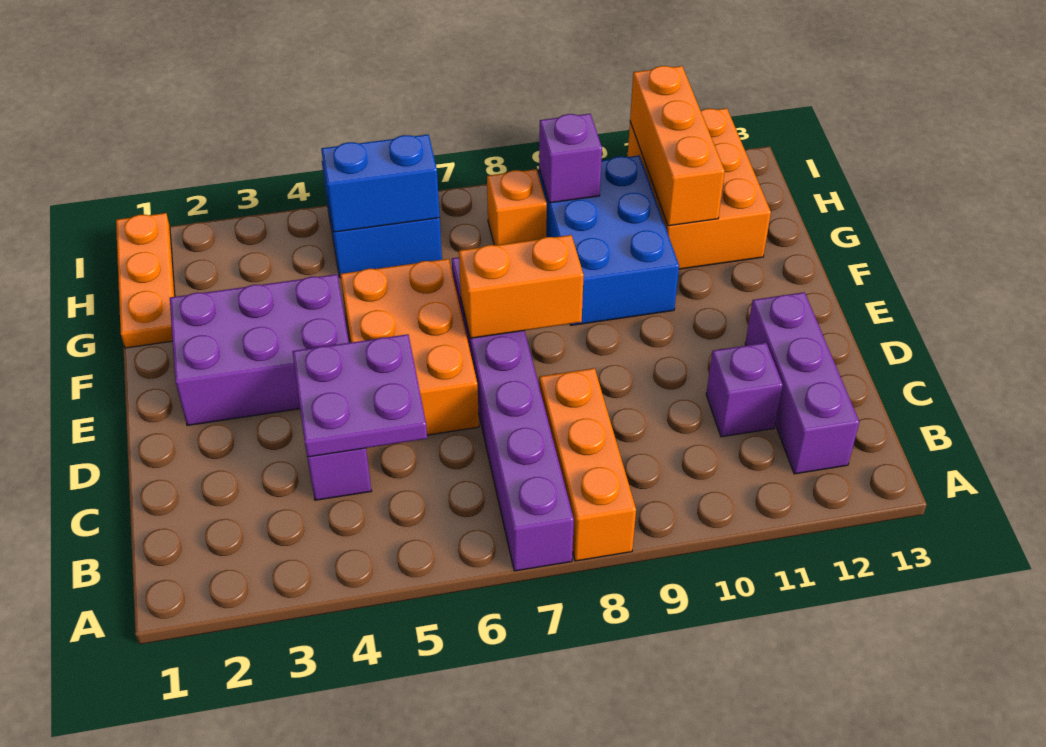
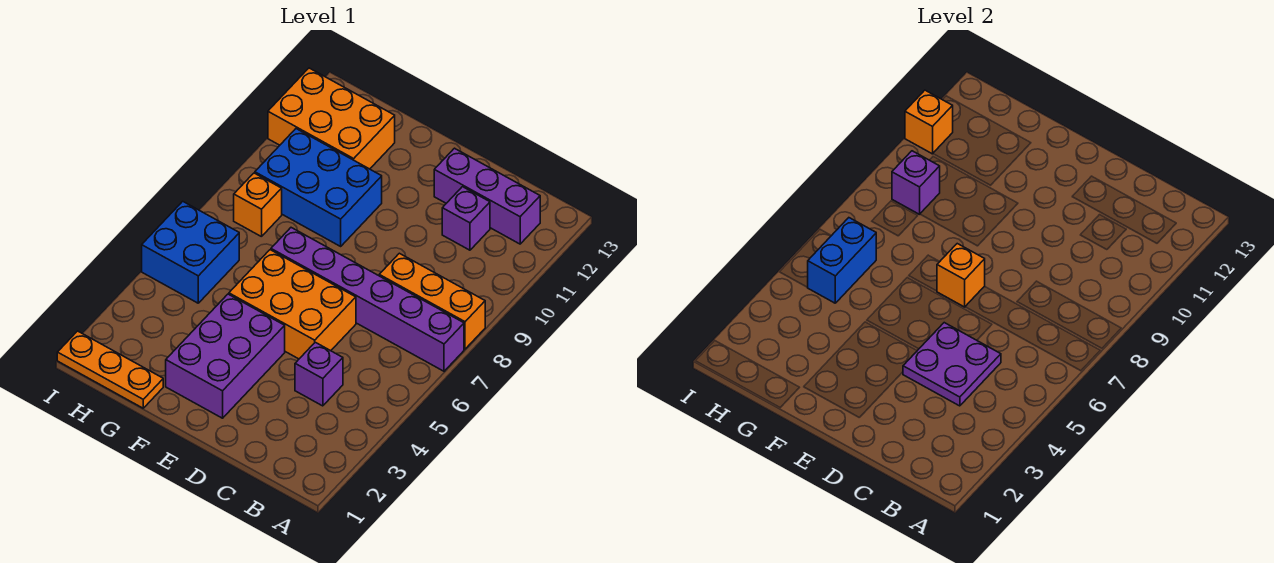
orange brick E7:E8 level 2 -> orange brick E7 level 2
orange brick G11:I11 level 2 -> orange brick I11 level 2

